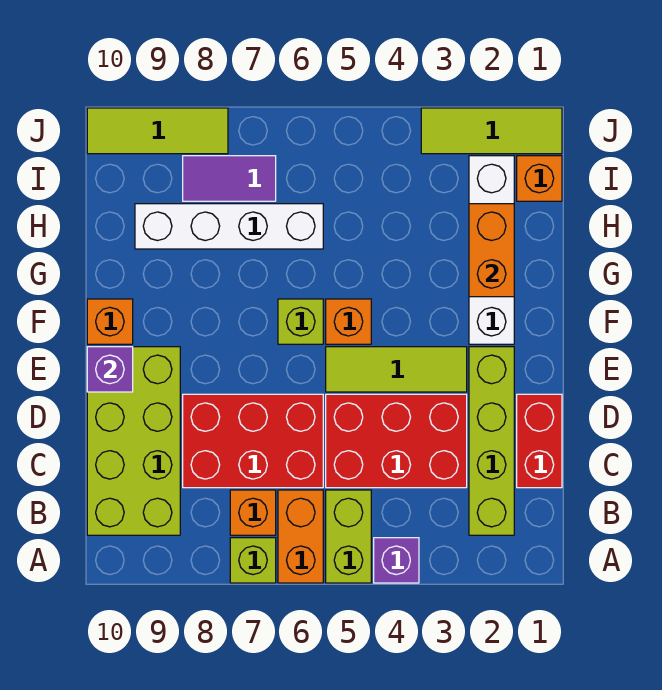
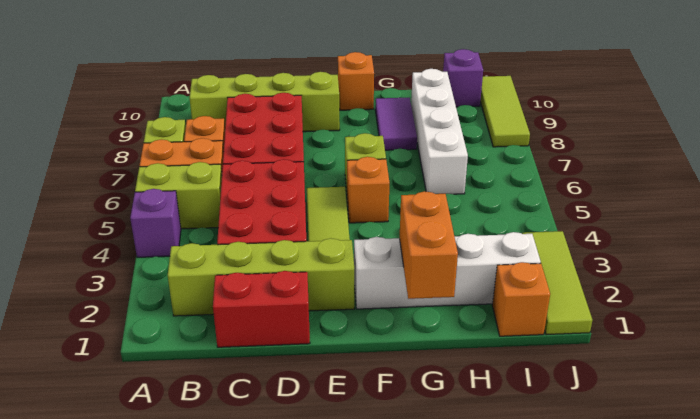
lime brick B9:E10 level 1 -> lime brick B9:E9 level 1
purple brick E10 level 2 -> purple brick I10 level 1
orange brick G2:H2 level 2 -> orange brick G1:G2 level 2
purple tile I7:I8 level 1 -> purple tile G8:G9 level 1

